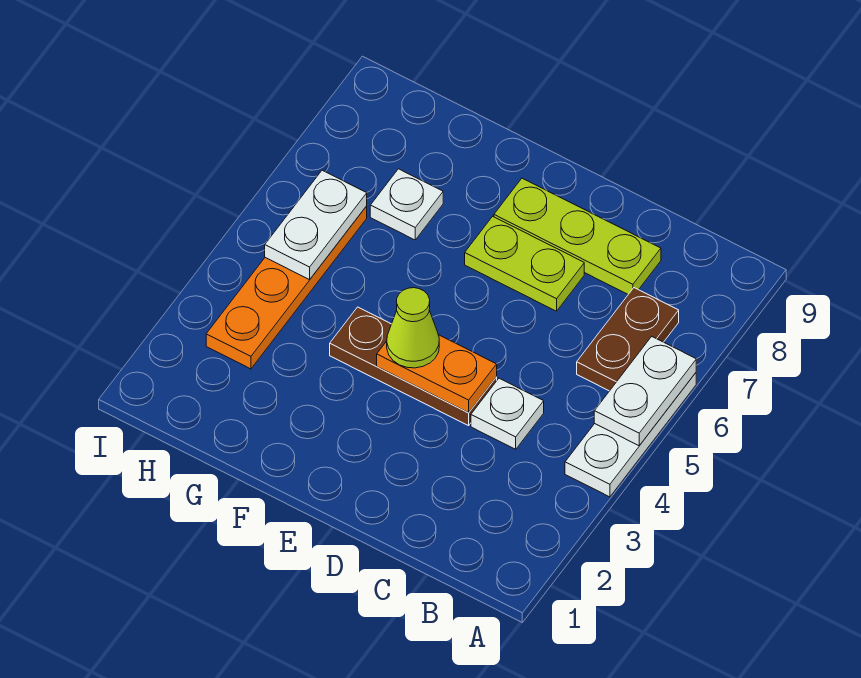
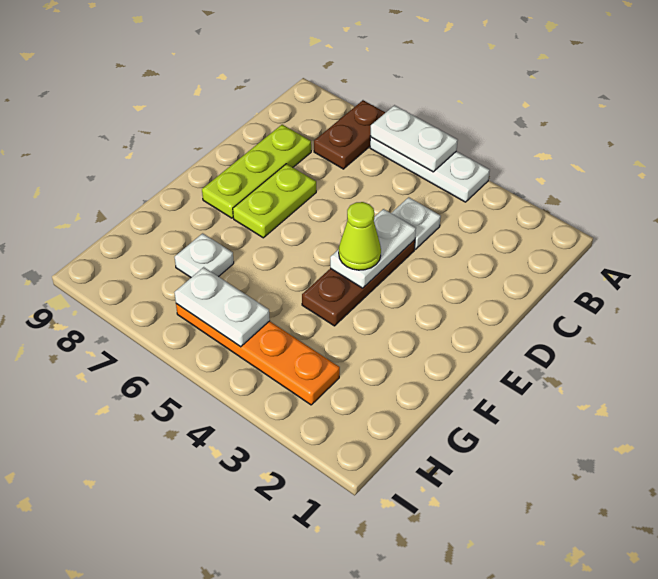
brown plate B6:B7 level 1 -> brown plate A7:B7 level 1
orange plate D4:E4 level 2 -> white plate D4:E4 level 2

